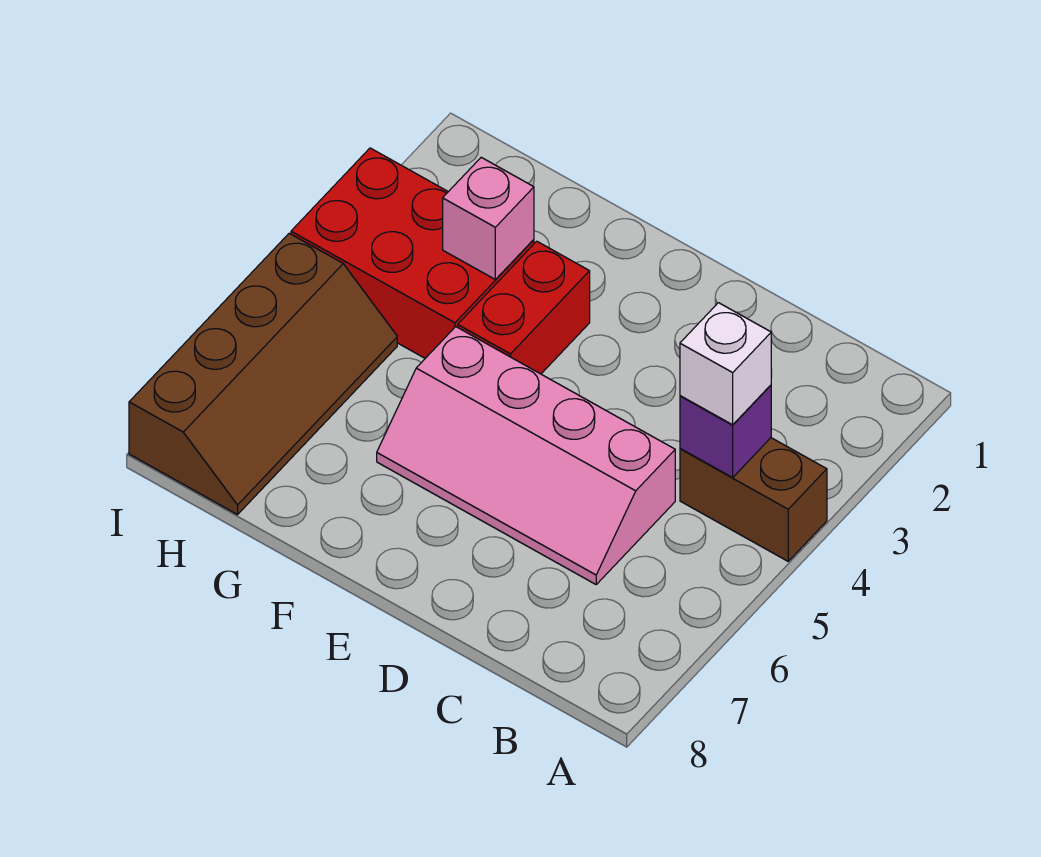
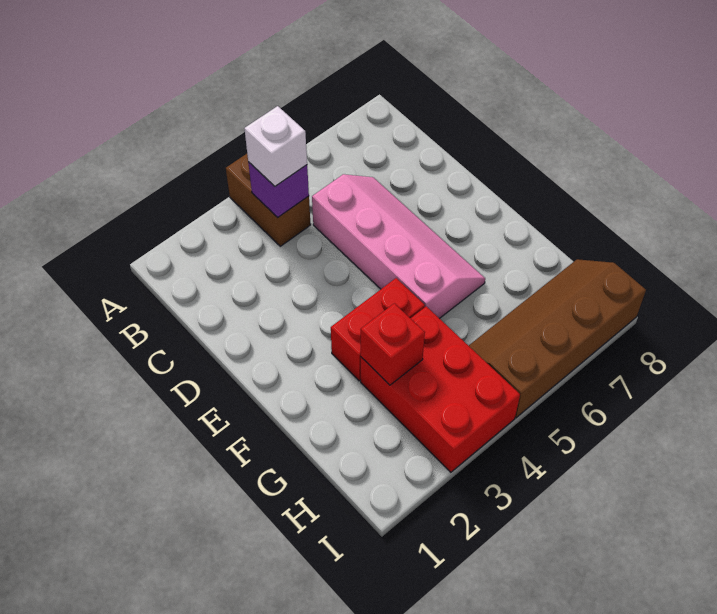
pink brick G3 level 2 -> red brick G3 level 2

